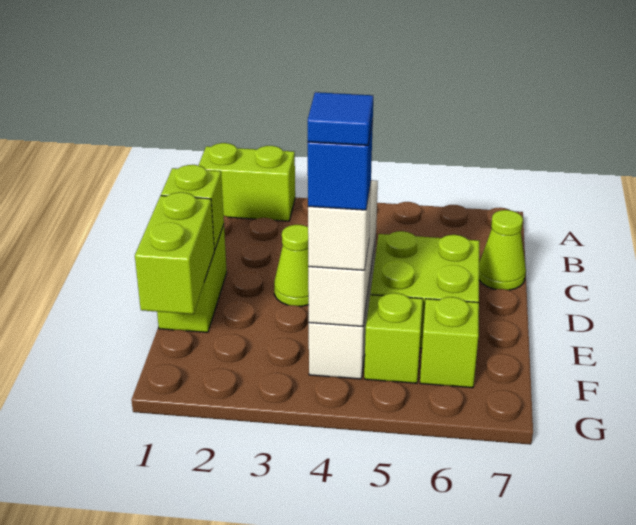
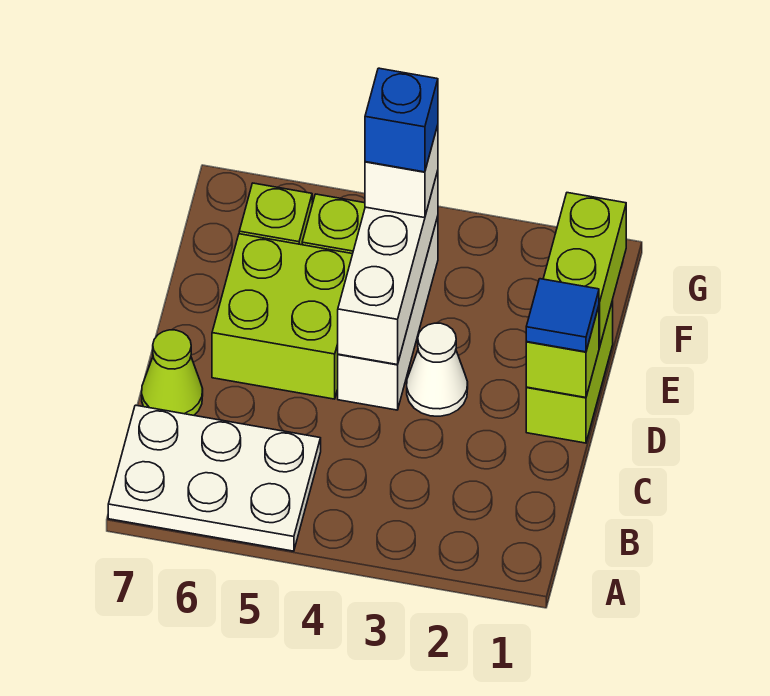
lime brick A1:A2 level 1 -> none
none -> white plate A5:B7 level 1
lime cone D3 level 1 -> white cone D3 level 1
blue tile F4 level 5 -> blue tile D1 level 3

